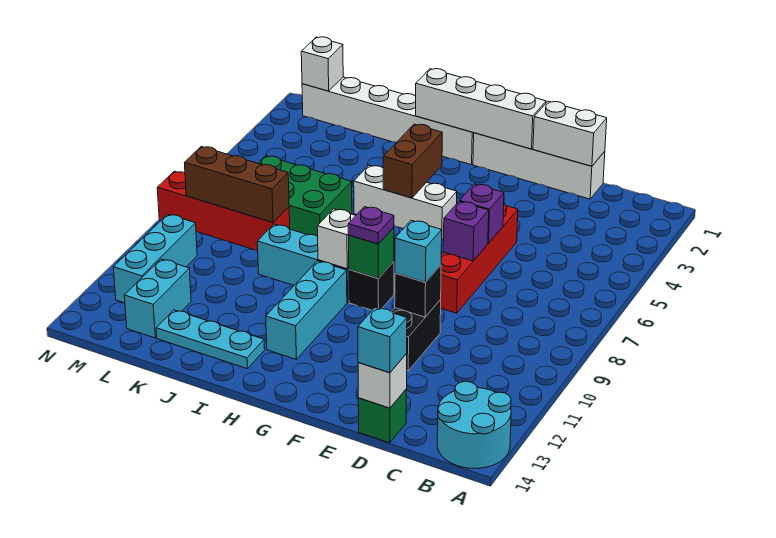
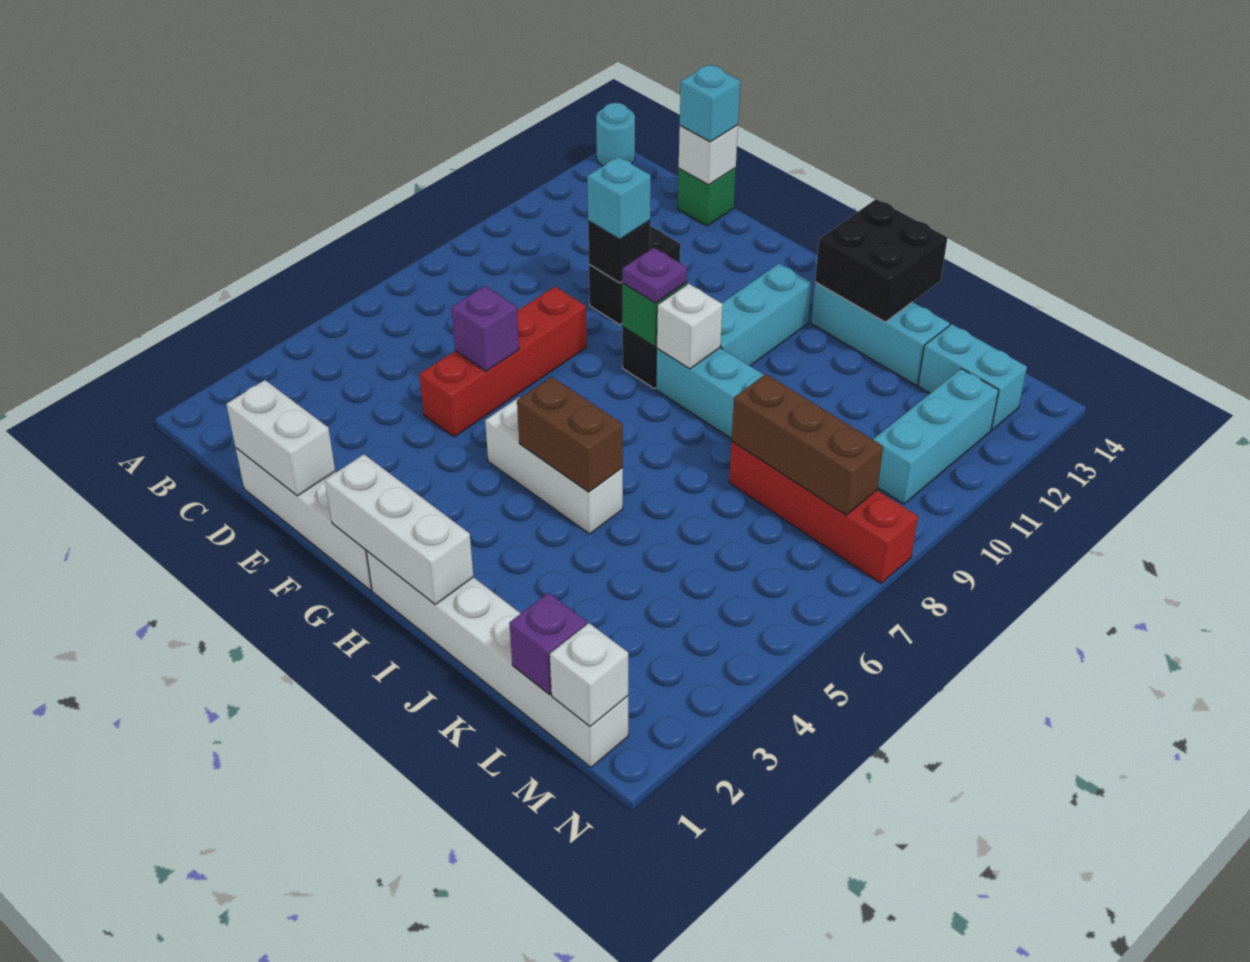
cyan round brick A13:B14 level 1 -> cyan round brick A14 level 1
purple brick E7 level 2 -> purple brick L1 level 2
white brick F1:I1 level 2 -> white brick G1:I1 level 2
brown brick H4:H5 level 2 -> brown brick H5:I5 level 2
cyan plate I13:K13 level 1 -> cyan brick I13:K13 level 1
none -> black brick I13:J14 level 2
green brick J6:L7 level 1 -> none
cyan brick L12:L13 level 1 -> cyan brick L13:M13 level 1

